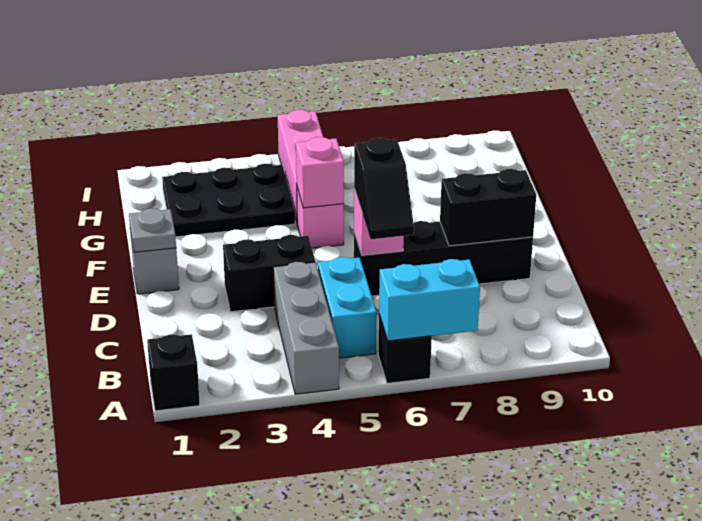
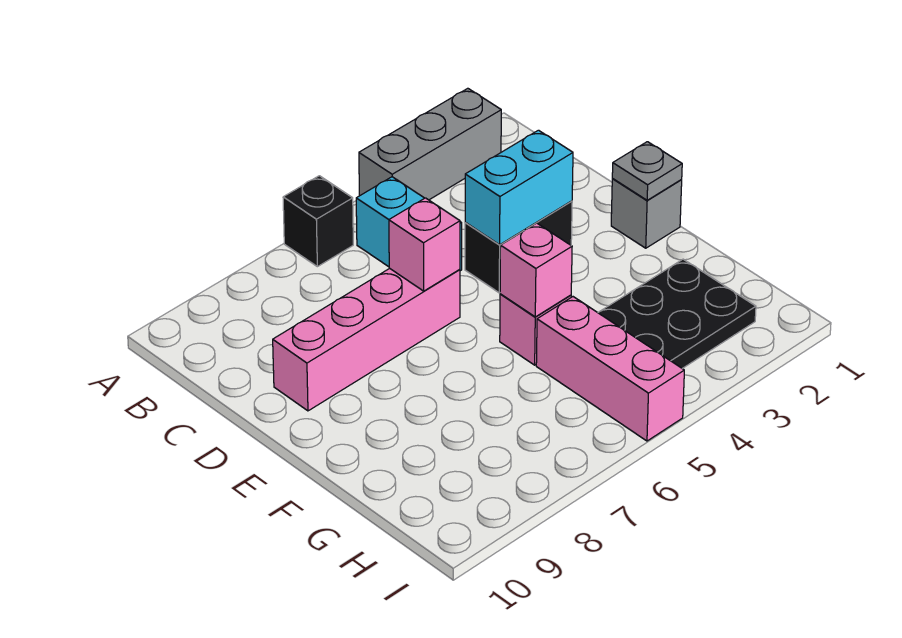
black brick A1 level 1 -> none
grey brick A4:C4 level 1 -> grey brick A2:A4 level 1
cyan brick A6:A7 level 2 -> cyan brick D3:D4 level 2
black slope C6:D6 level 3 top D -> none
black brick D6:D9 level 1 -> pink brick D6:D9 level 1
black brick D8:D9 level 2 -> none

